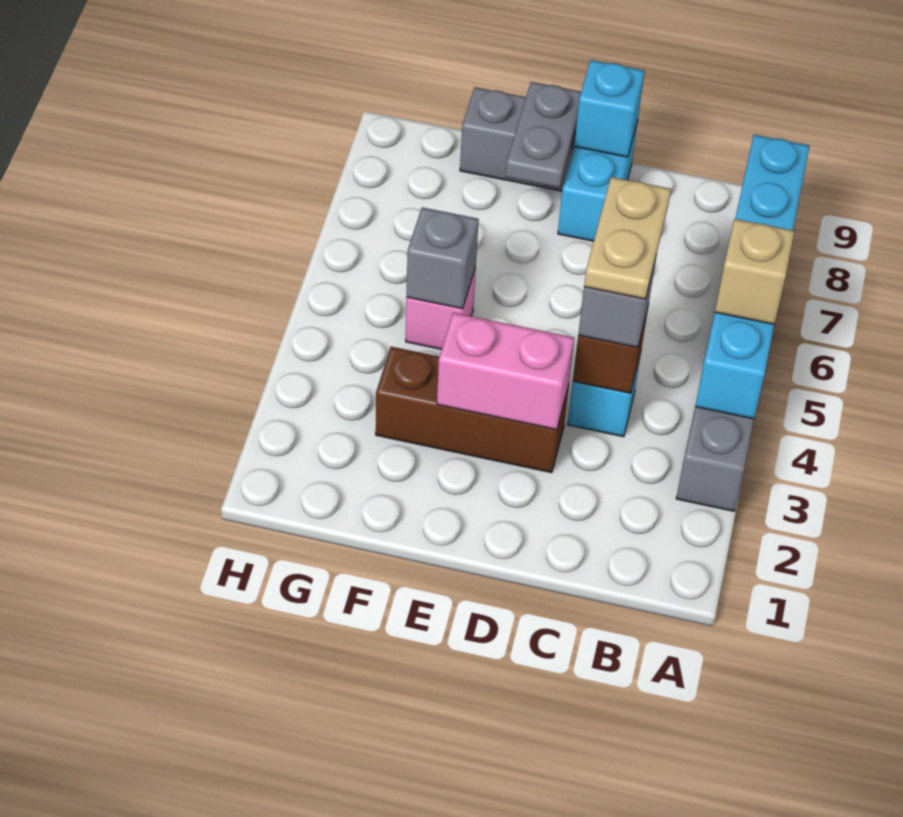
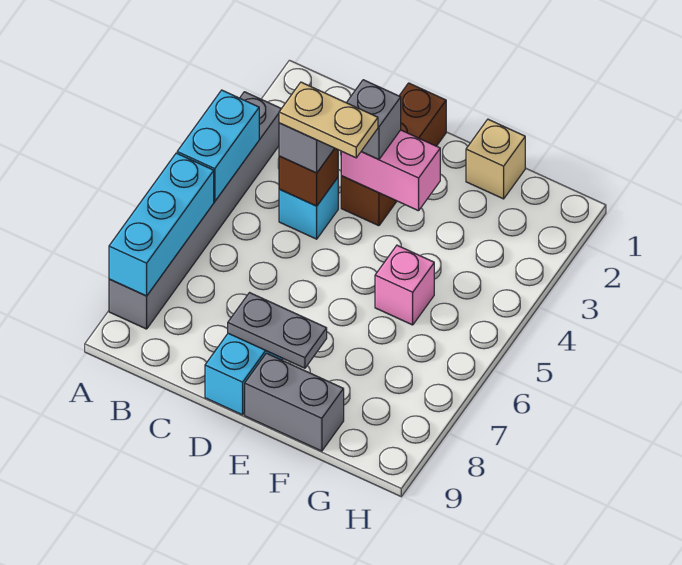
tan brick A5 level 3 -> tan brick F1 level 1
tan plate C4:C5 level 4 -> tan plate C4:D4 level 4
brown brick D3:F3 level 1 -> brown brick D1:D3 level 1
cyan brick D9 level 2 -> none
grey plate E8:E9 level 2 -> grey plate D8:E8 level 2
grey brick F5 level 2 -> grey brick D3 level 3

